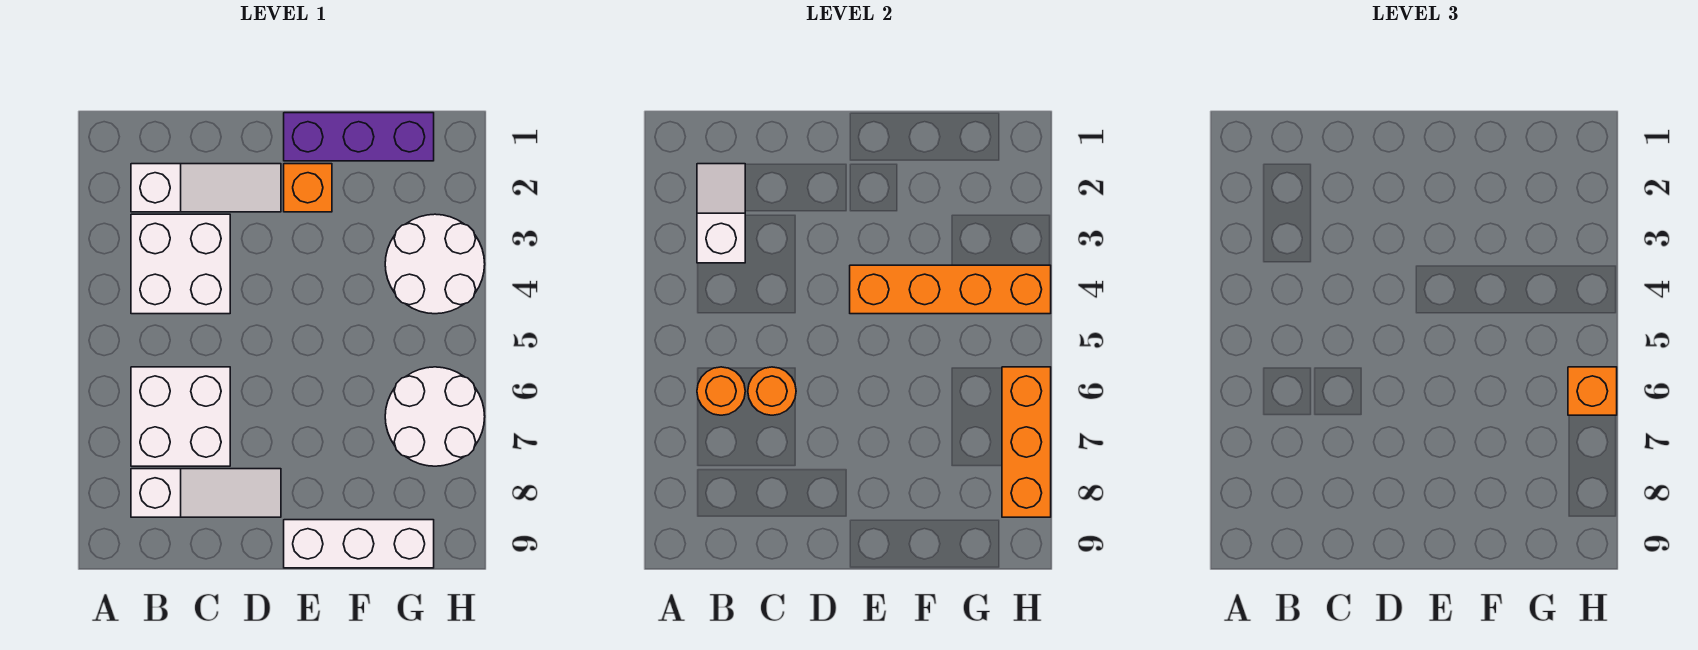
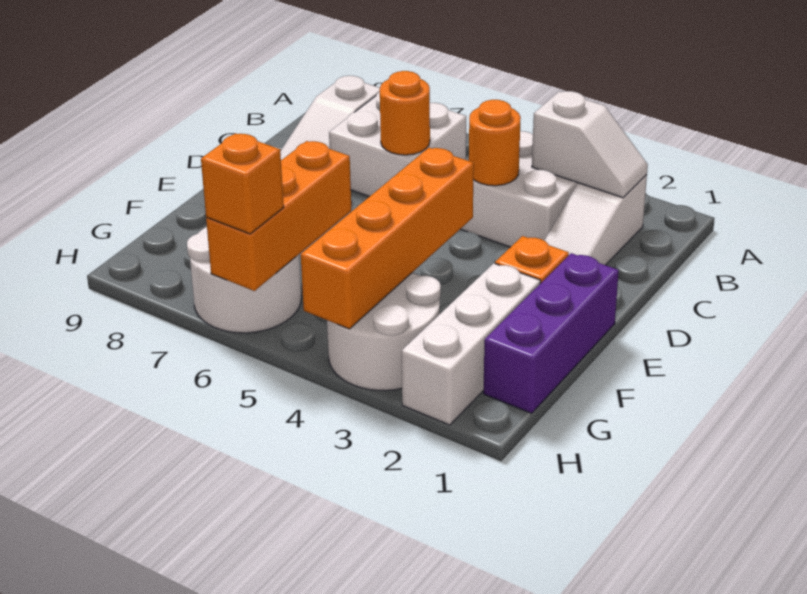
orange round brick B6 level 2 -> orange round brick C4 level 2
white brick E9:G9 level 1 -> white brick F2:H2 level 1
orange brick H6:H8 level 2 -> orange brick F6:H6 level 2

